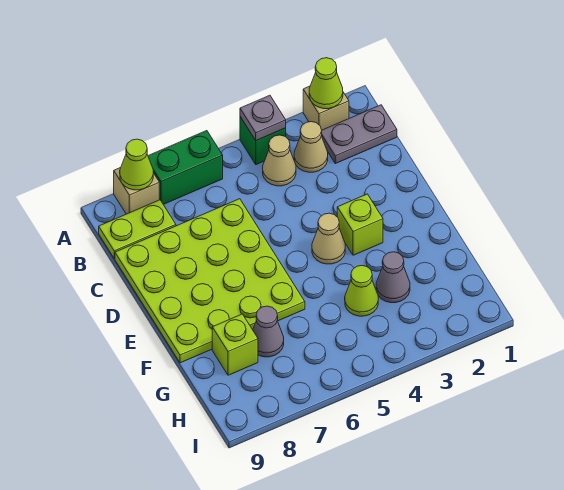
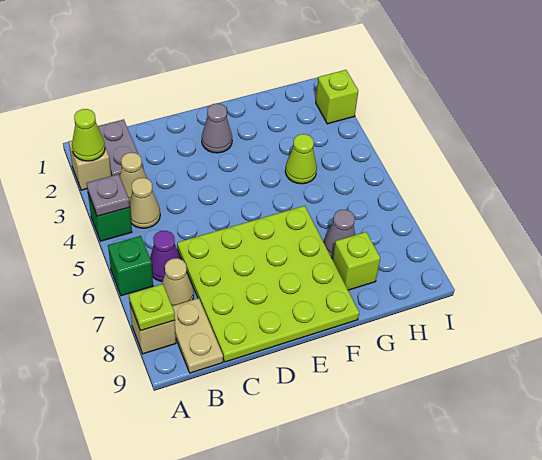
green brick A6:A7 level 1 -> green brick A6 level 1
lime cone A8 level 2 -> lime plate A8 level 2
none -> purple cone B6 level 1
lime plate B8:B9 level 1 -> tan plate B8:B9 level 1
lime brick E3 level 1 -> lime brick I2 level 1
tan cone E4 level 1 -> tan cone B7 level 1
grey cone G3 level 1 -> grey cone E2 level 1

